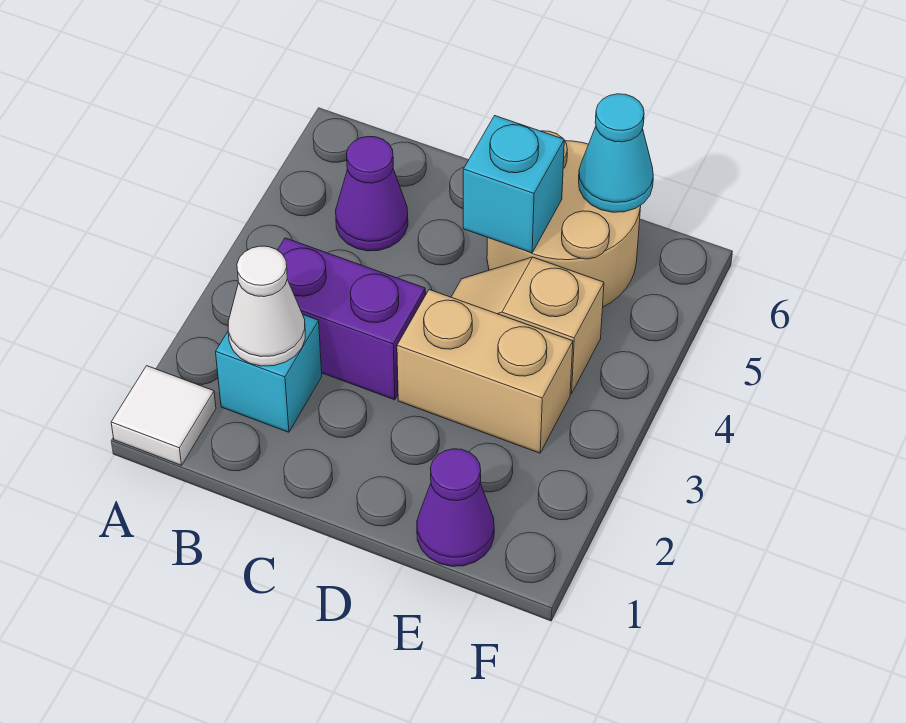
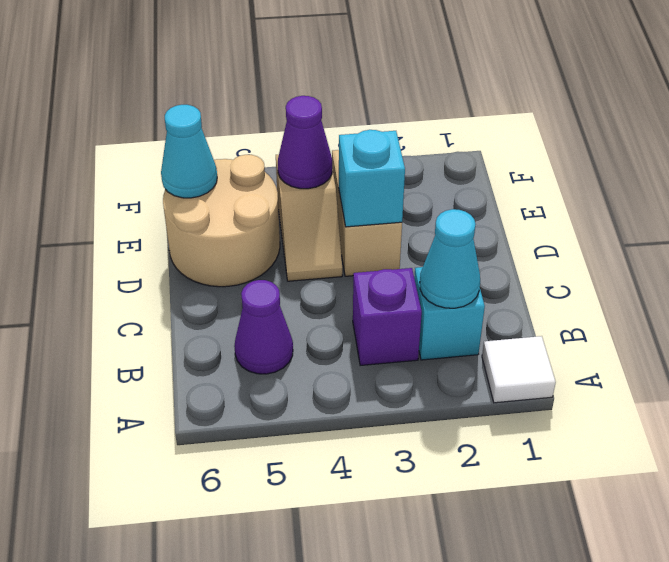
white cone B2 level 2 -> cyan cone B2 level 2
purple brick B3:C3 level 1 -> purple brick B3 level 1
cyan brick D5 level 2 -> cyan brick D3 level 2
purple cone E1 level 1 -> purple cone E4 level 2

